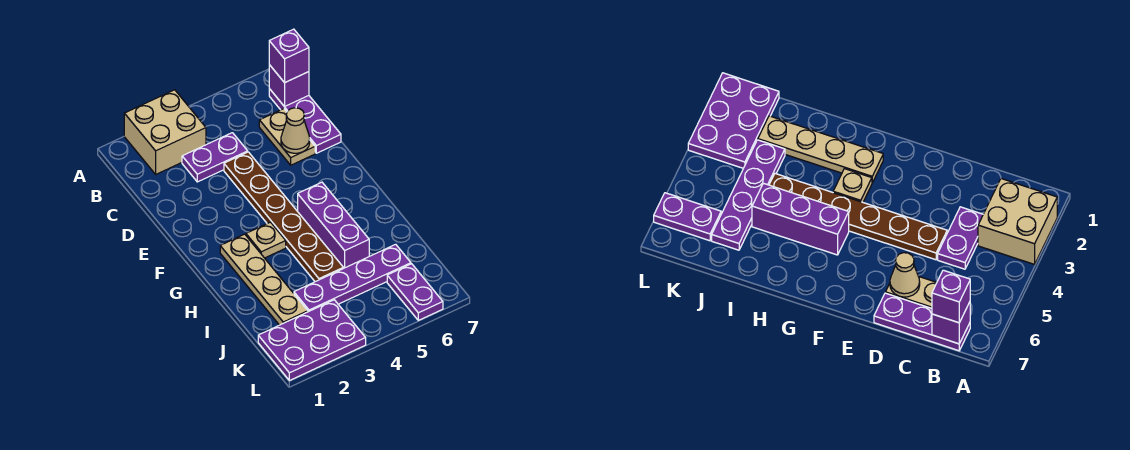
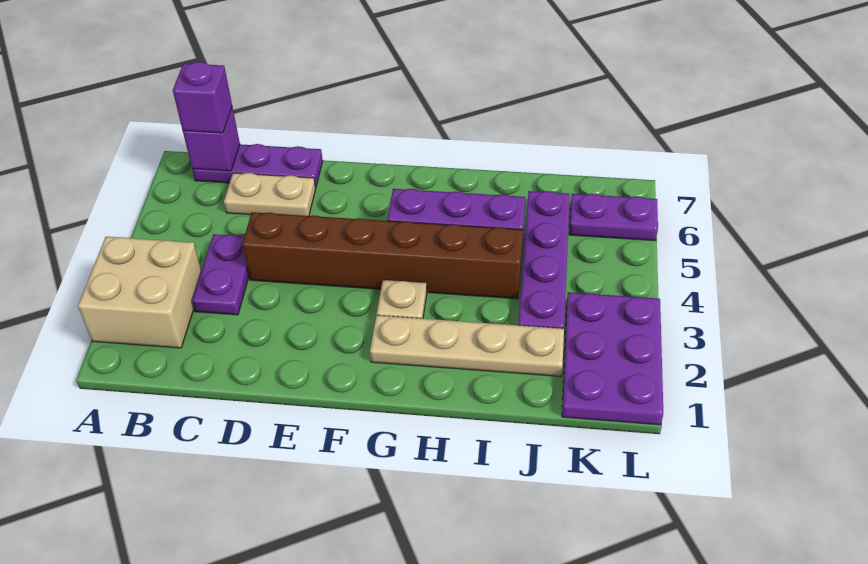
brown plate D4:I4 level 1 -> brown brick D4:I4 level 1
tan cone D6 level 2 -> none

